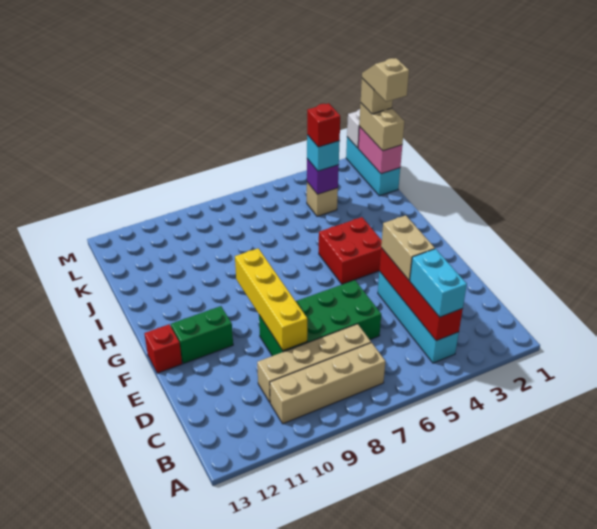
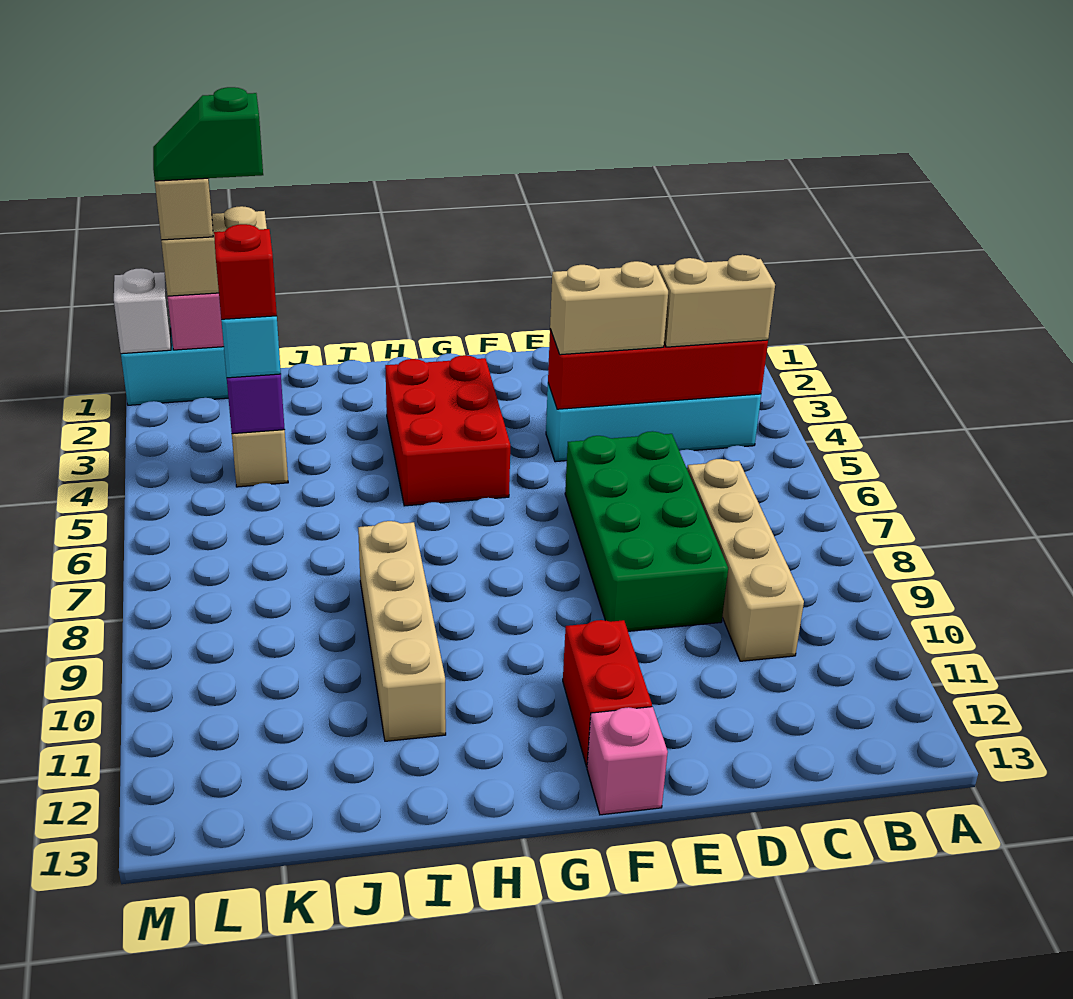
cyan brick B4:C4 level 3 -> tan brick B4:C4 level 3
tan brick B7:B10 level 1 -> tan brick I8:I11 level 1
yellow brick D9:G9 level 2 -> none
green brick F11:F12 level 1 -> red brick F11:F12 level 1
red brick F13 level 1 -> pink brick F13 level 1
red brick G4:H5 level 1 -> red brick G3:H5 level 1
tan slope K1:L1 level 5 top K -> green slope K1:L1 level 5 top K

